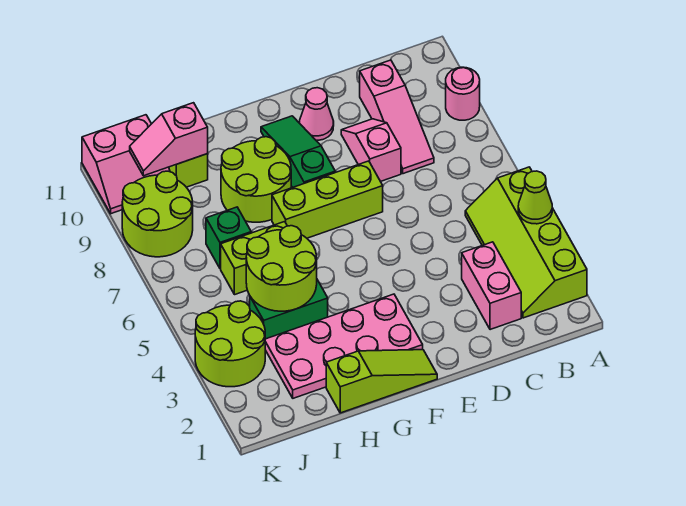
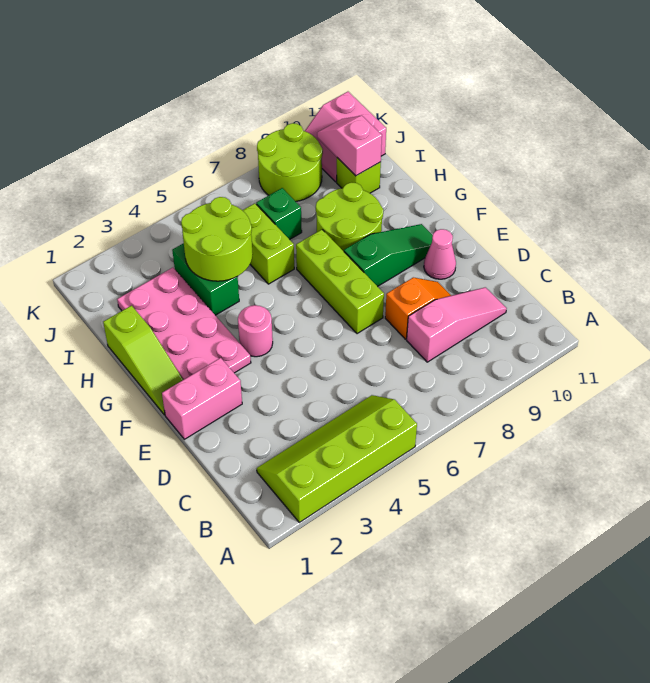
lime cone A4 level 2 -> none
pink round brick A9 level 1 -> pink round brick F4 level 1
pink brick C2:C3 level 1 -> pink brick E1:E2 level 1
pink slope C8:C10 level 1 top 10 -> pink slope C8:C10 level 1 top 8
pink slope D8:D9 level 1 top 8 -> orange slope D8:D9 level 1 top 8
lime round brick J3:K4 level 1 -> none

